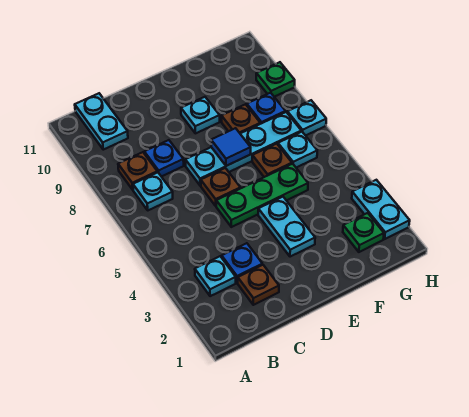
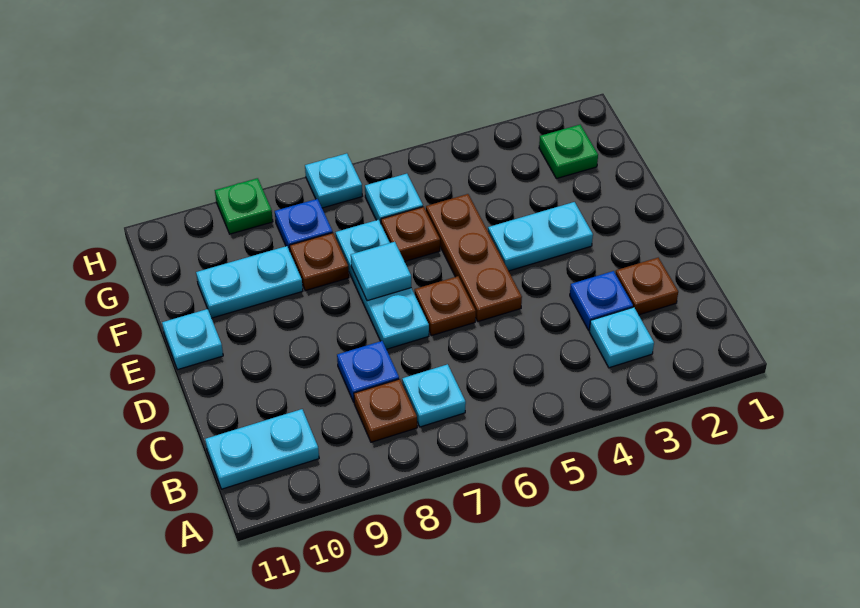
green plate D5:F5 level 1 -> brown plate D5:F5 level 1
cyan plate D7:G7 level 1 -> cyan plate D7:F7 level 1
blue tile E7 level 2 -> cyan tile E7 level 2
cyan plate E9 level 1 -> cyan plate E11 level 1
cyan plate H2:H3 level 1 -> cyan plate F9:F10 level 1

